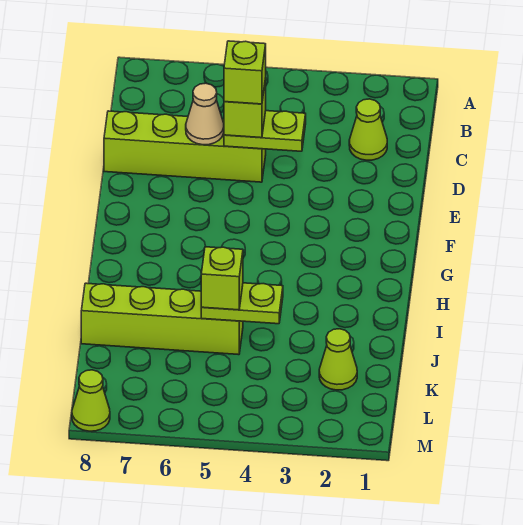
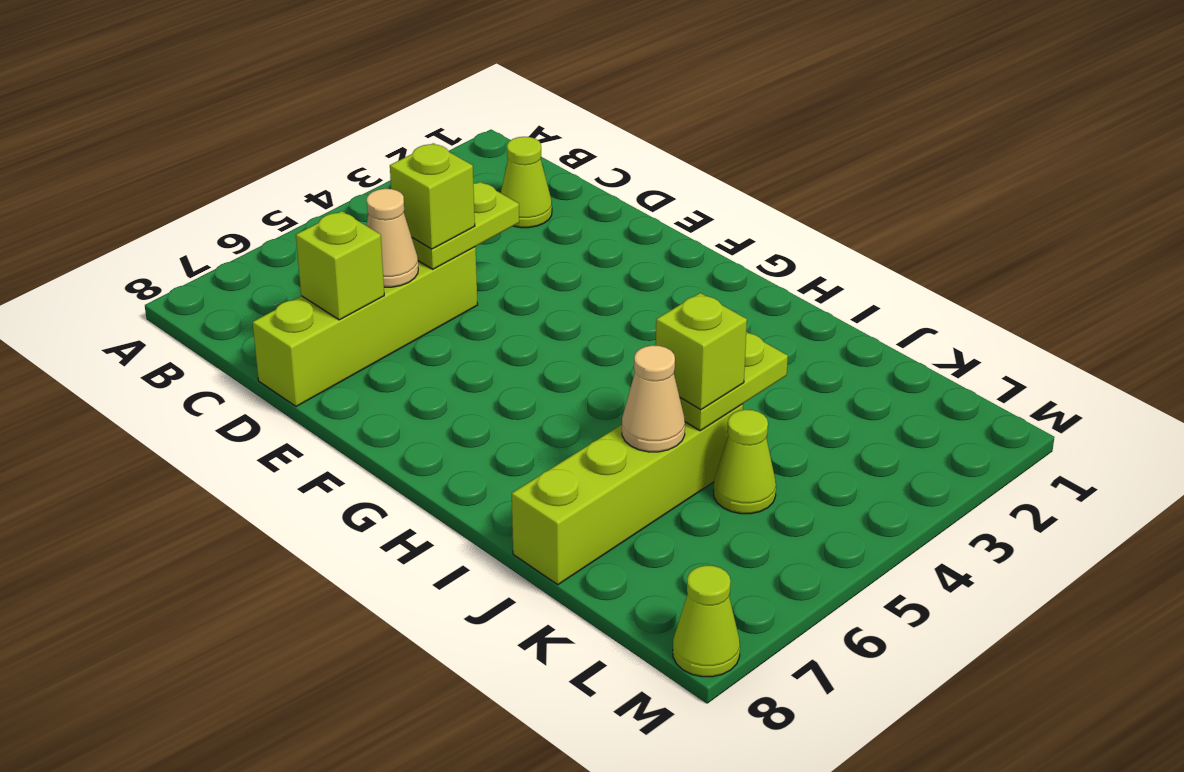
lime brick D5 level 4 -> lime brick D7 level 2
none -> tan cone J6 level 2
lime cone K2 level 1 -> lime cone K5 level 1

